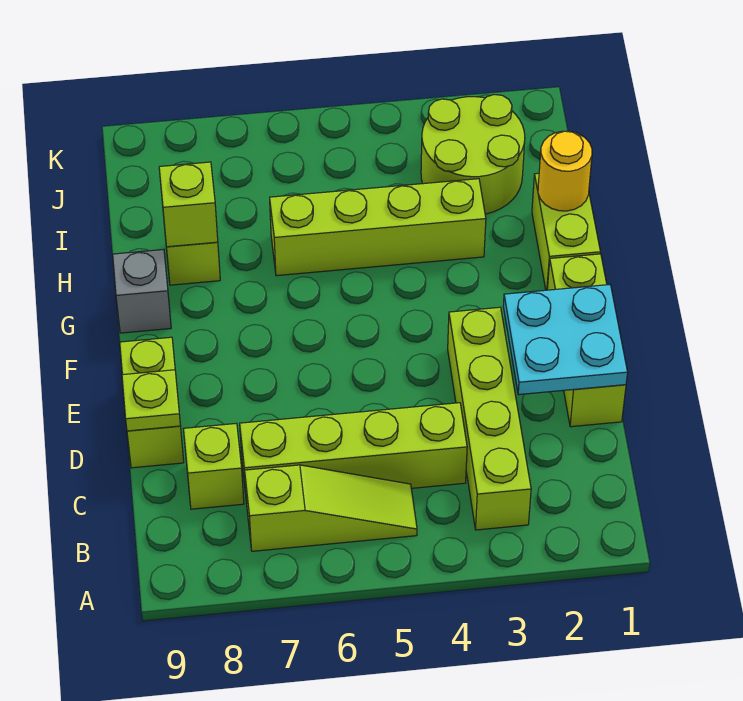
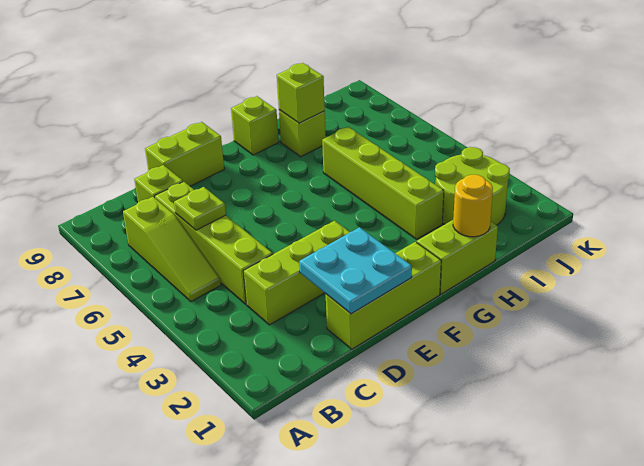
lime brick B3:E3 level 1 -> lime brick C3:E3 level 1
lime plate D9 level 2 -> lime plate C6 level 2
grey brick G9 level 1 -> lime brick G9 level 1

